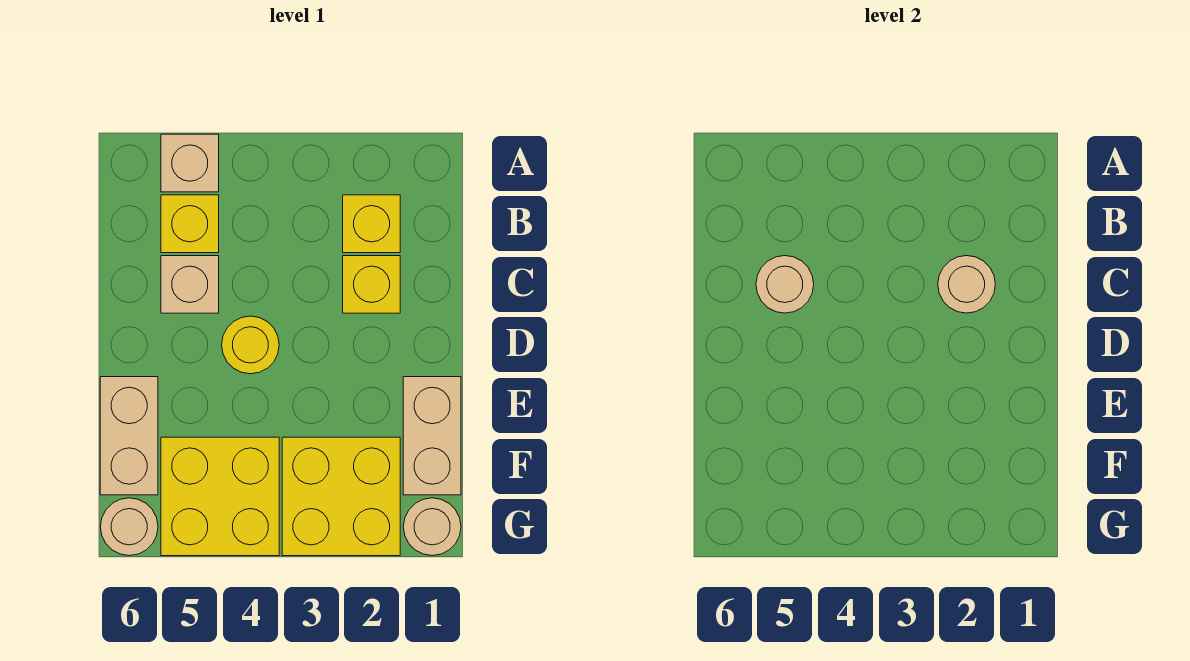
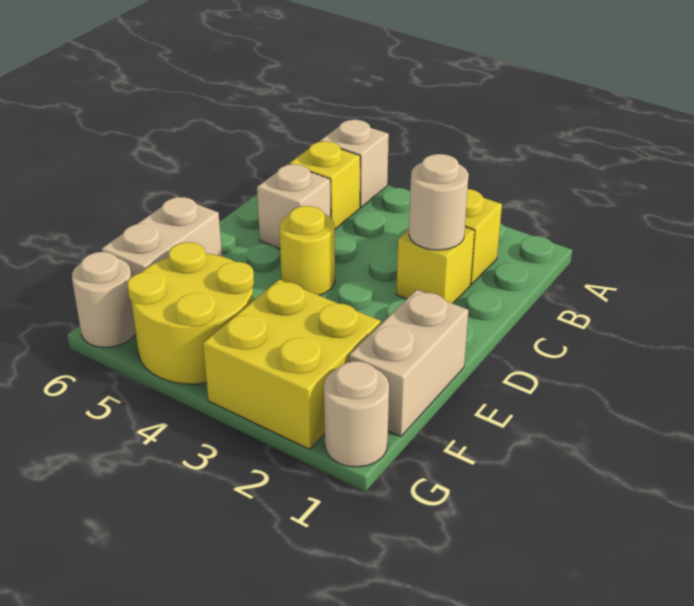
tan round brick C5 level 2 -> none
yellow brick F4:G5 level 1 -> yellow round brick F4:G5 level 1

